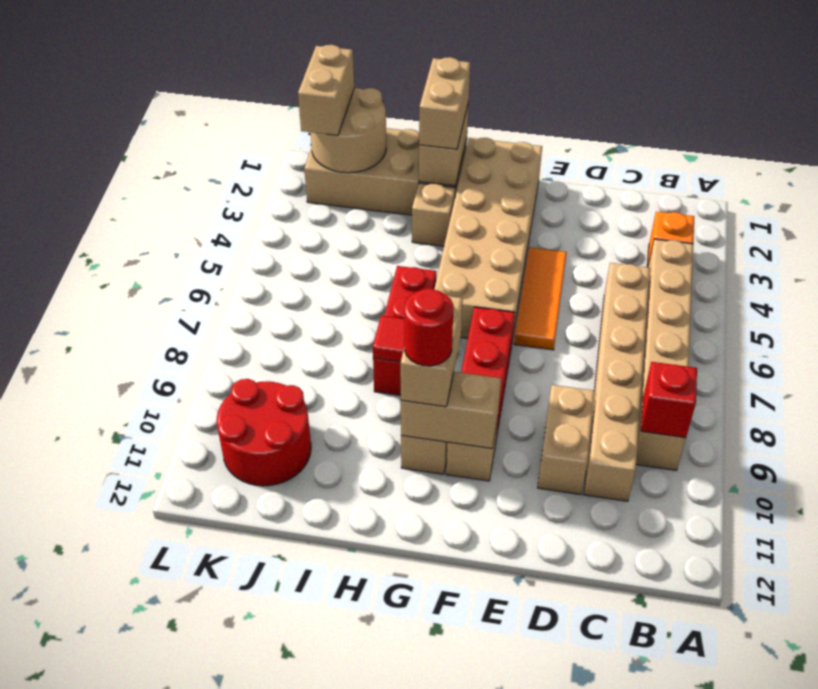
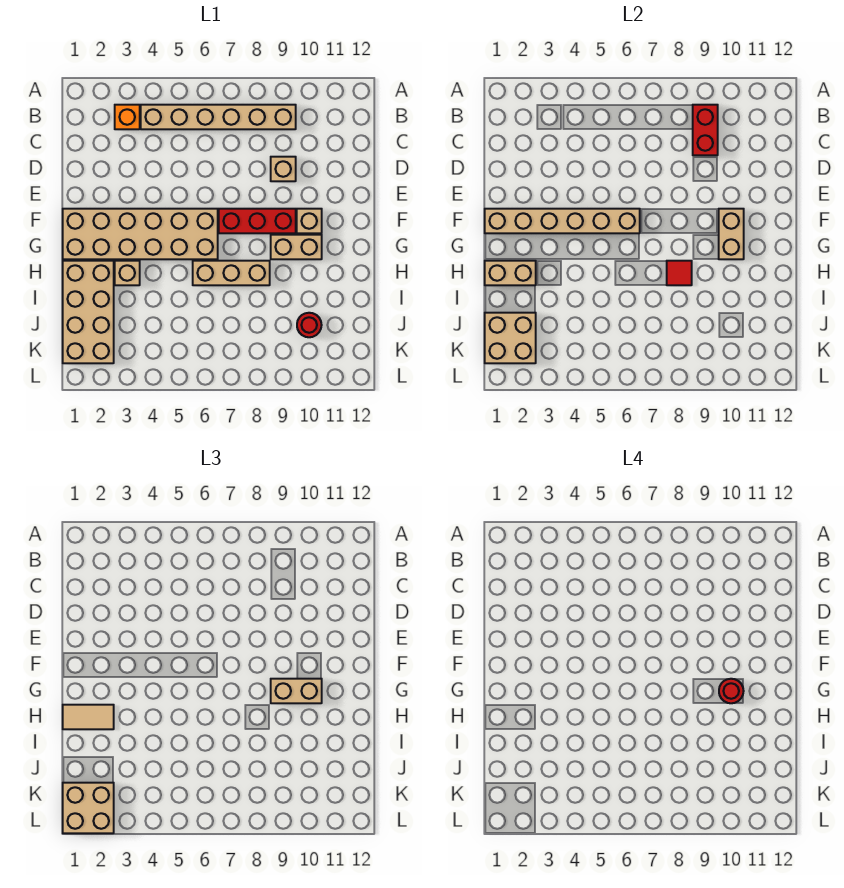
red brick B9 level 2 -> red brick B9:C9 level 2
tan brick C5:C10 level 1 -> tan brick F1:F6 level 2
tan brick D9:D10 level 1 -> tan brick D9 level 1
orange tile E4:E6 level 1 -> none
tan brick H1:H2 level 3 -> tan tile H1:H2 level 3
red brick H6:H8 level 1 -> tan brick H6:H8 level 1
tan round brick J1:K2 level 2 -> tan brick J1:K2 level 2
red round brick J10:K11 level 1 -> red round brick J10 level 1
tan brick K1:K2 level 3 -> tan brick K1:L2 level 3

